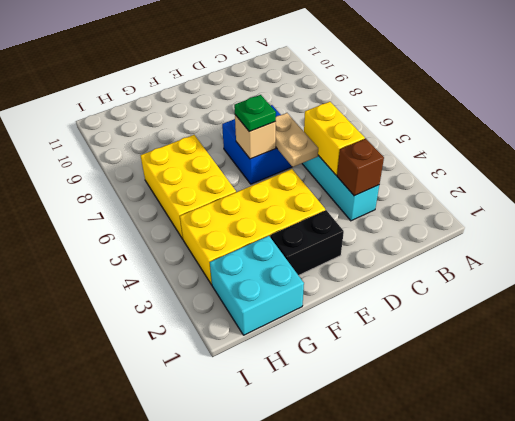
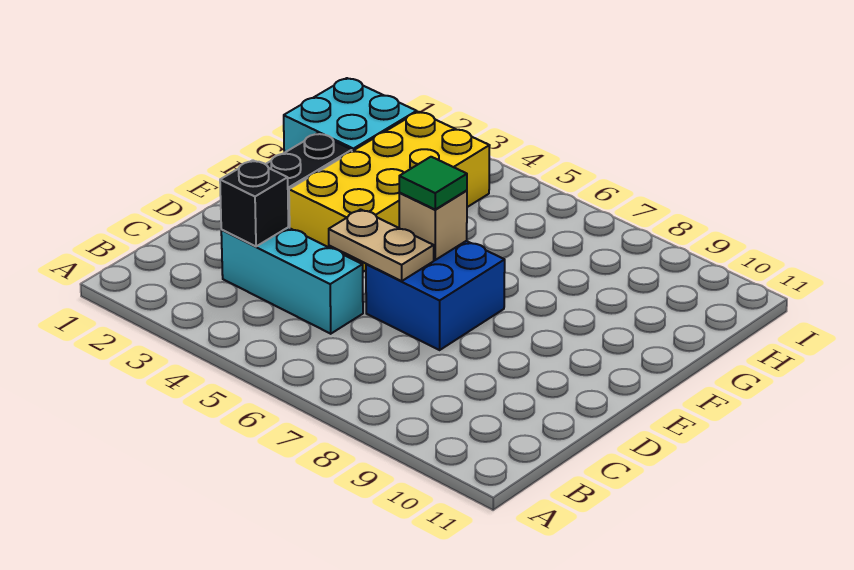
brown brick C3 level 2 -> black brick C3 level 2
yellow brick C4:C5 level 2 -> none
green plate E6 level 3 -> green tile E6 level 3
yellow brick G5:H7 level 1 -> none

